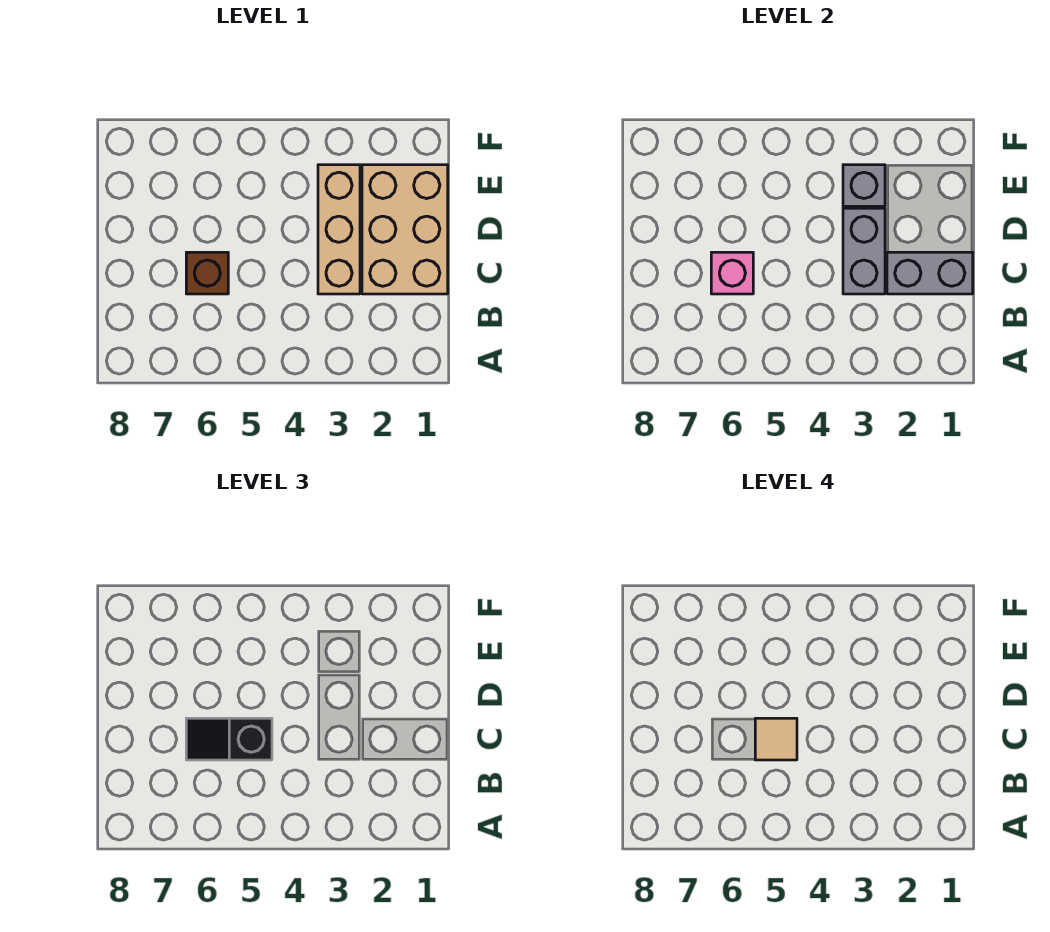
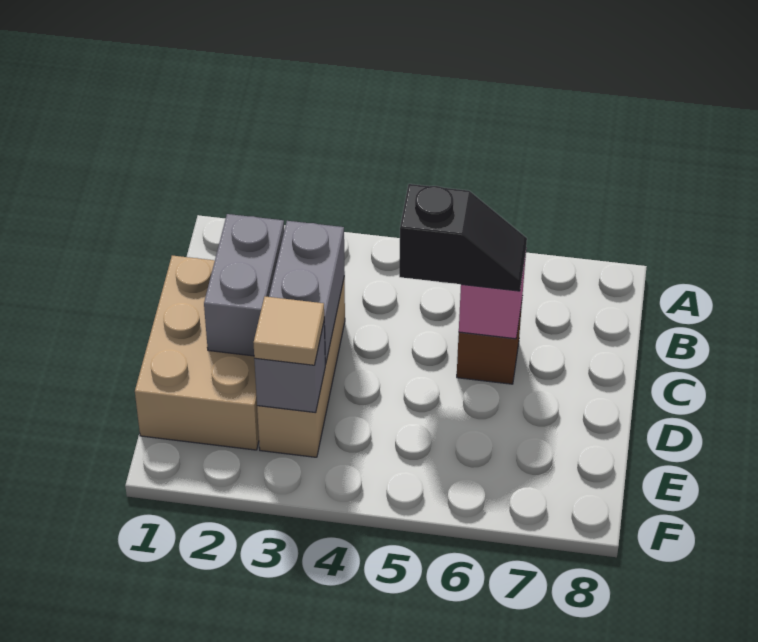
grey brick C1:C2 level 2 -> grey brick C2:D2 level 2
tan tile C5 level 4 -> tan tile E3 level 3

